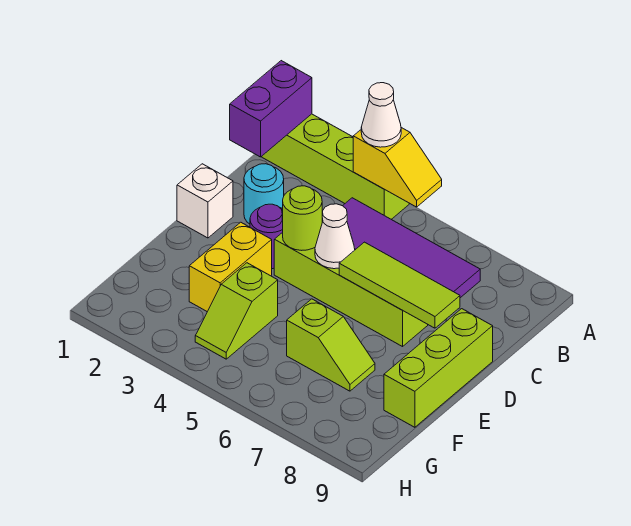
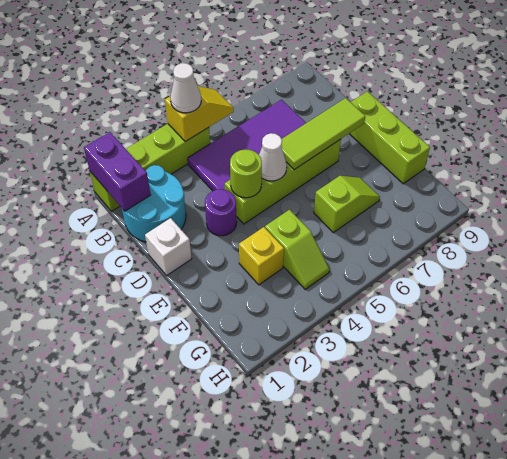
cyan round brick C2 level 1 -> cyan round brick B1:C2 level 1
yellow brick E3:F3 level 1 -> yellow brick F3 level 1

